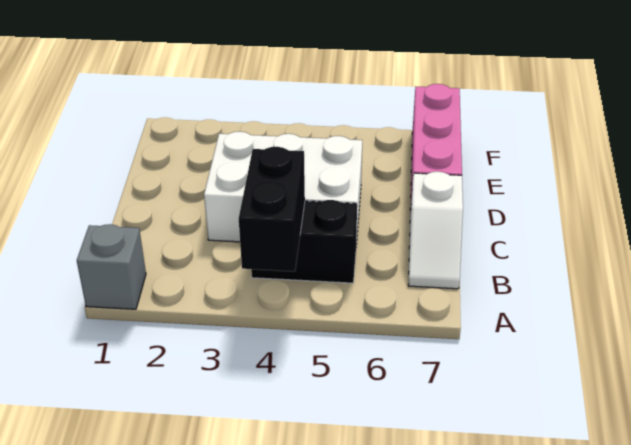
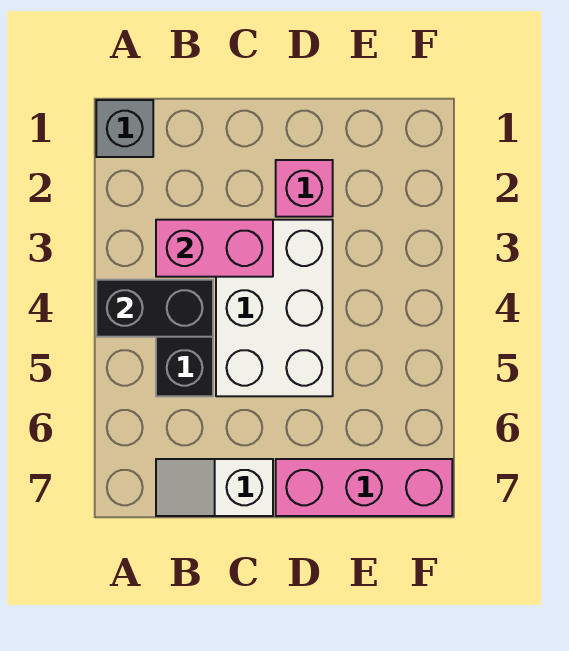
none -> pink brick B3:C3 level 2
none -> pink brick D2 level 1

